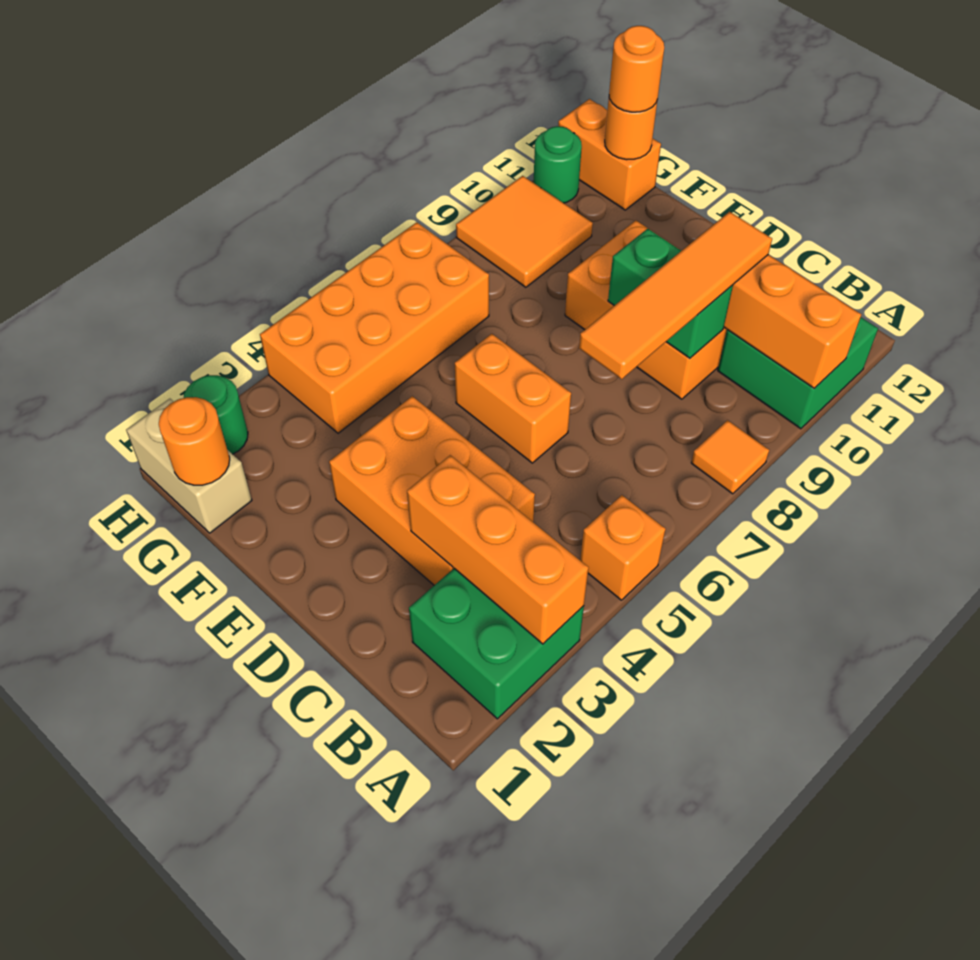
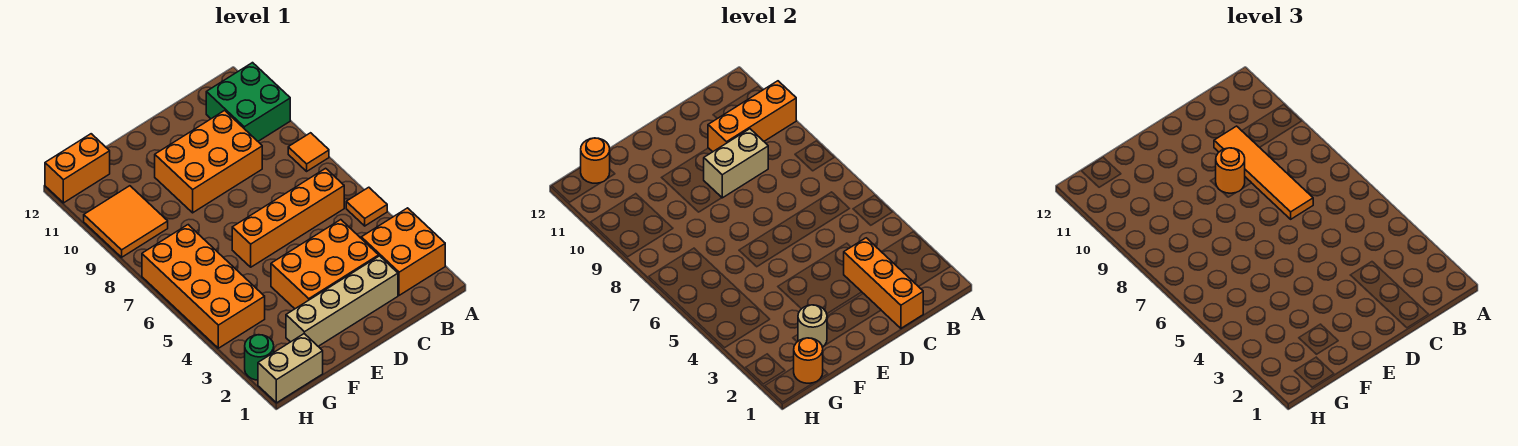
green brick A2:B3 level 1 -> orange brick A2:B3 level 1
orange brick A3:C3 level 2 -> orange brick C1:C3 level 2
orange brick A5 level 1 -> orange tile A5 level 1
none -> tan brick C2:F2 level 1
green brick C9:D9 level 2 -> tan brick C9:D9 level 2
orange brick D6:E6 level 1 -> orange brick B6:E6 level 1
none -> tan round brick F2 level 2
orange round brick G12 level 3 -> orange round brick D9 level 3
green round brick H11 level 1 -> none

